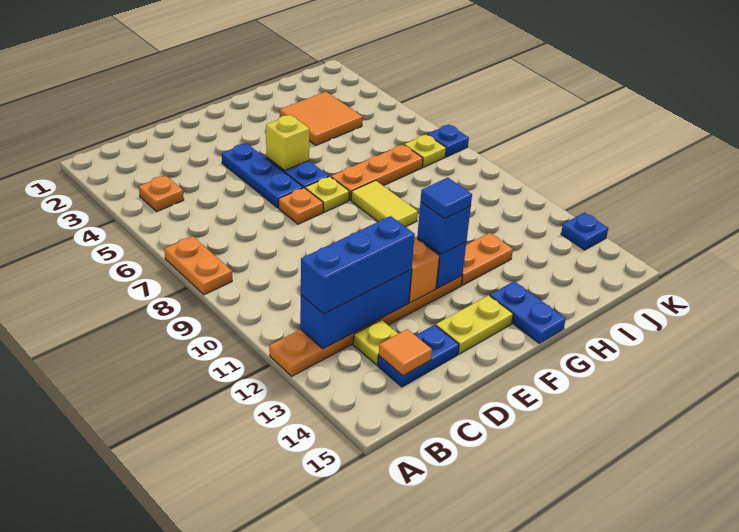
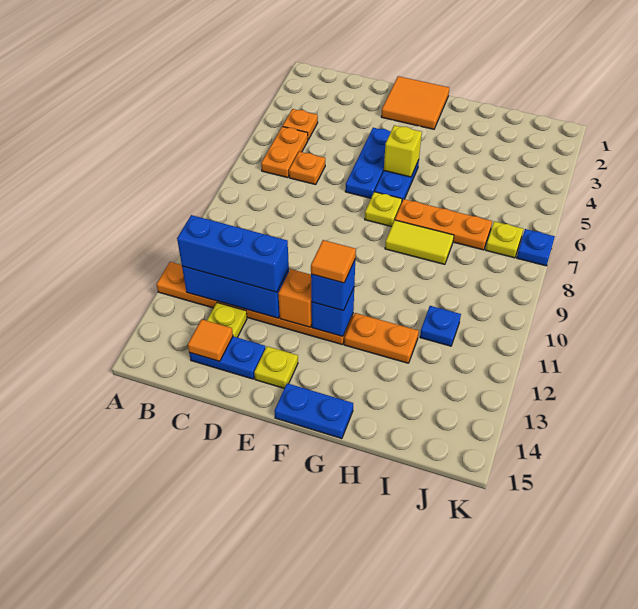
orange plate A7:A8 level 1 -> orange plate B5:B6 level 1
orange plate E7 level 1 -> orange plate C6 level 1
yellow plate E14:F14 level 1 -> yellow plate E14 level 1
blue tile F12 level 4 -> orange tile F12 level 4
yellow tile G8:G9 level 1 -> yellow tile G8:H8 level 1
blue plate G14:G15 level 1 -> blue plate F15:G15 level 1
orange tile H3:I4 level 1 -> orange tile E1:F2 level 1
blue plate K13 level 1 -> blue plate I11 level 1

